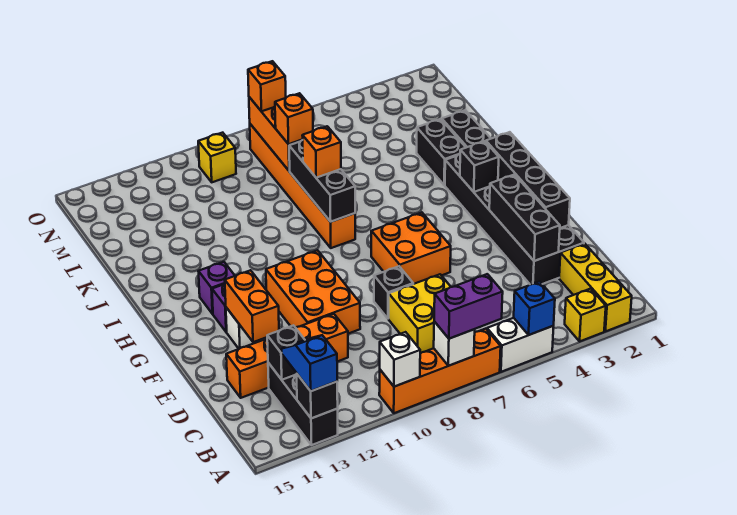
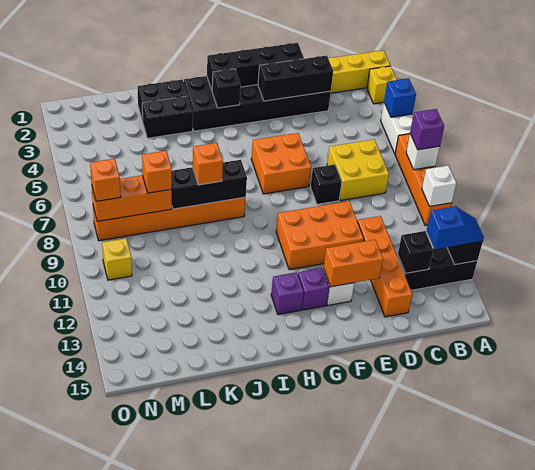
purple brick A7:A8 level 3 -> purple brick A8 level 3
blue slope A13:B13 level 3 top A -> blue slope A13:B13 level 3 top B

